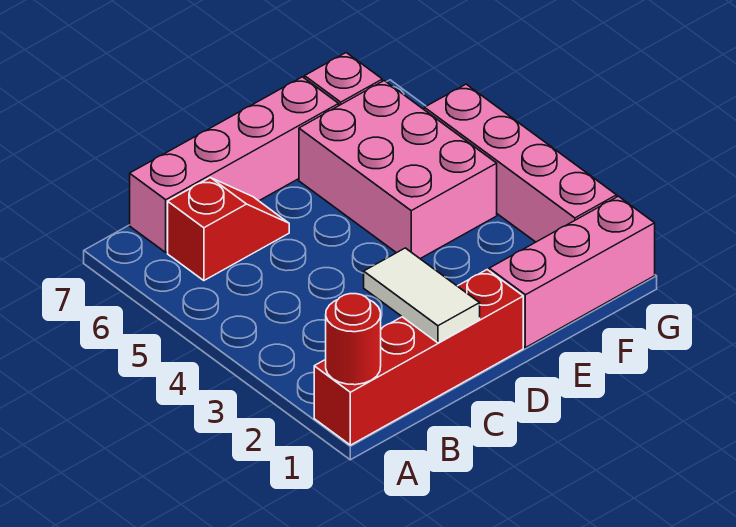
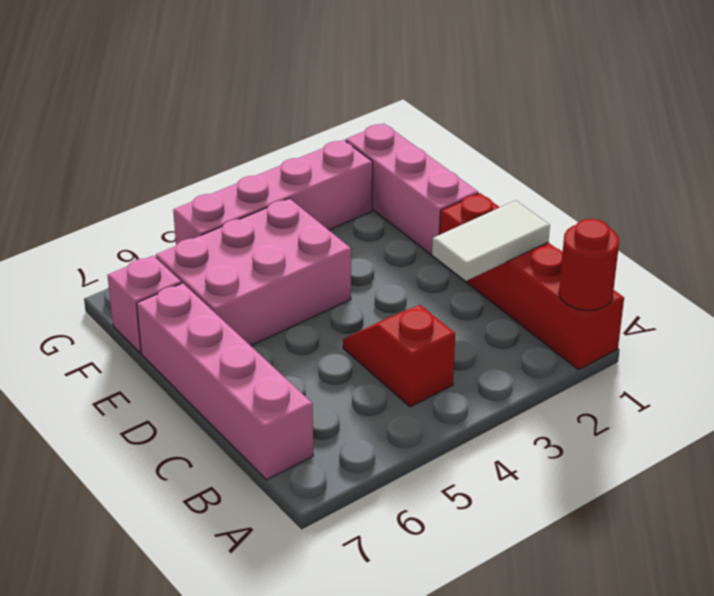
red slope B6:C6 level 1 top B -> red slope B4:C4 level 1 top B

